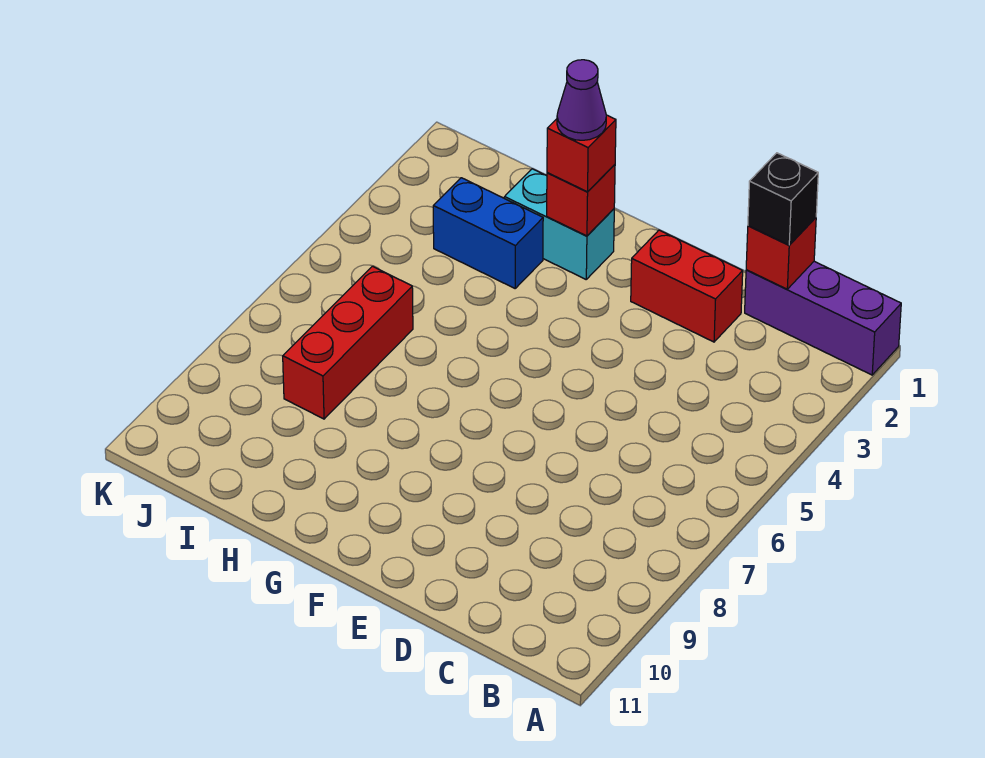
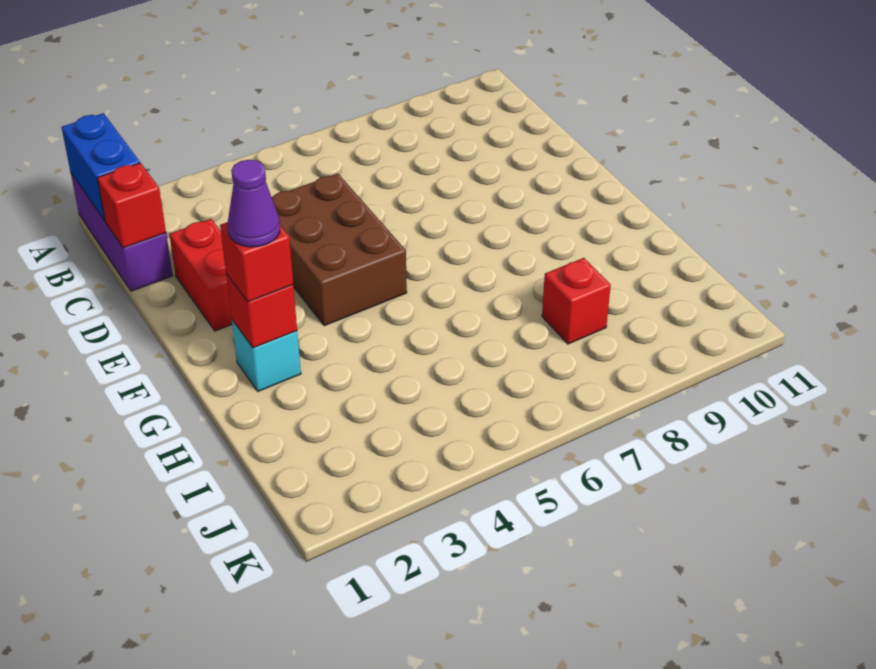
black brick C1 level 3 -> none
none -> brown brick D4:F5 level 1
cyan brick G2:H2 level 1 -> cyan brick G2 level 1
blue brick H3:I3 level 1 -> blue brick A1:B1 level 2
red brick I6:I8 level 1 -> red brick I8 level 1

